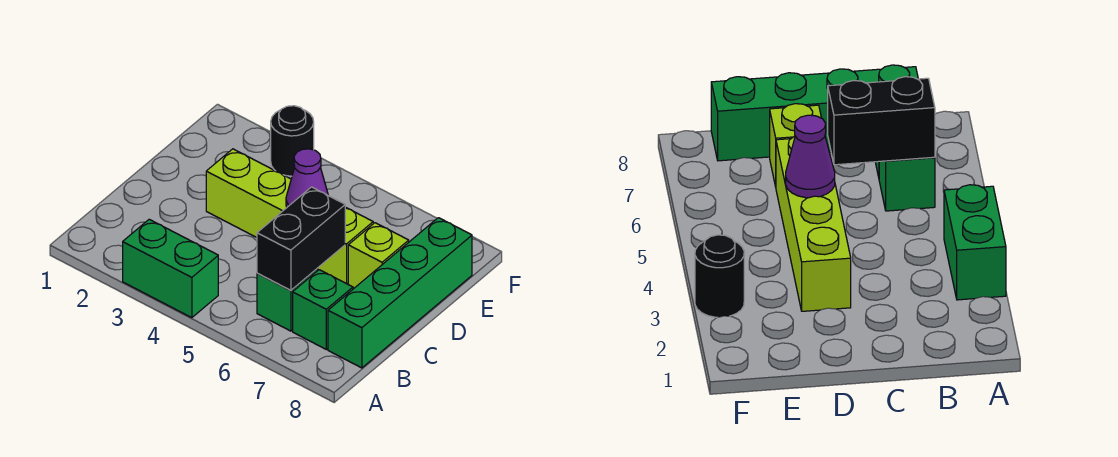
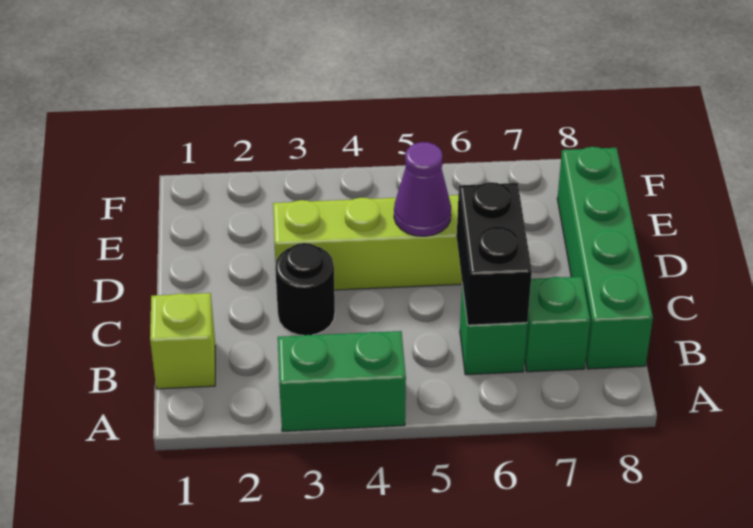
lime brick D7 level 1 -> lime brick B1 level 1
black round brick F3 level 1 -> black round brick C3 level 1

